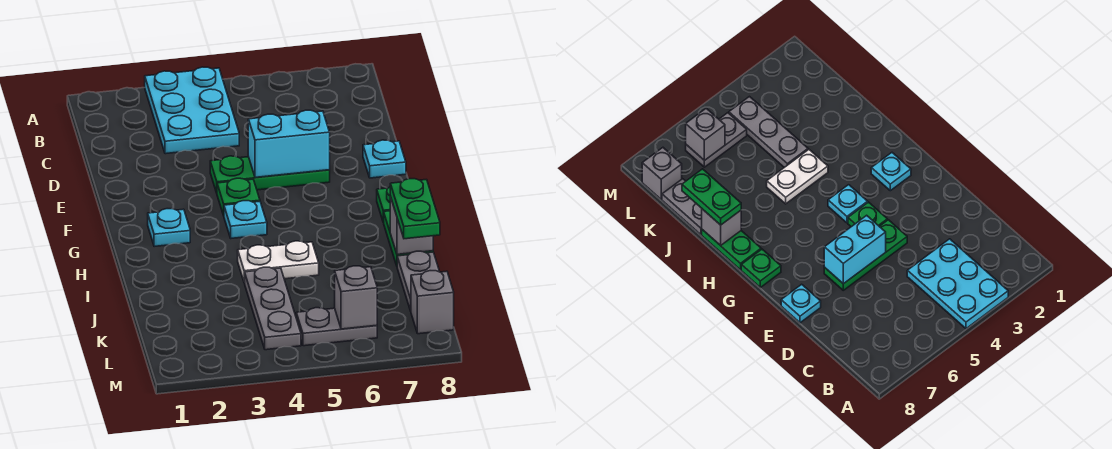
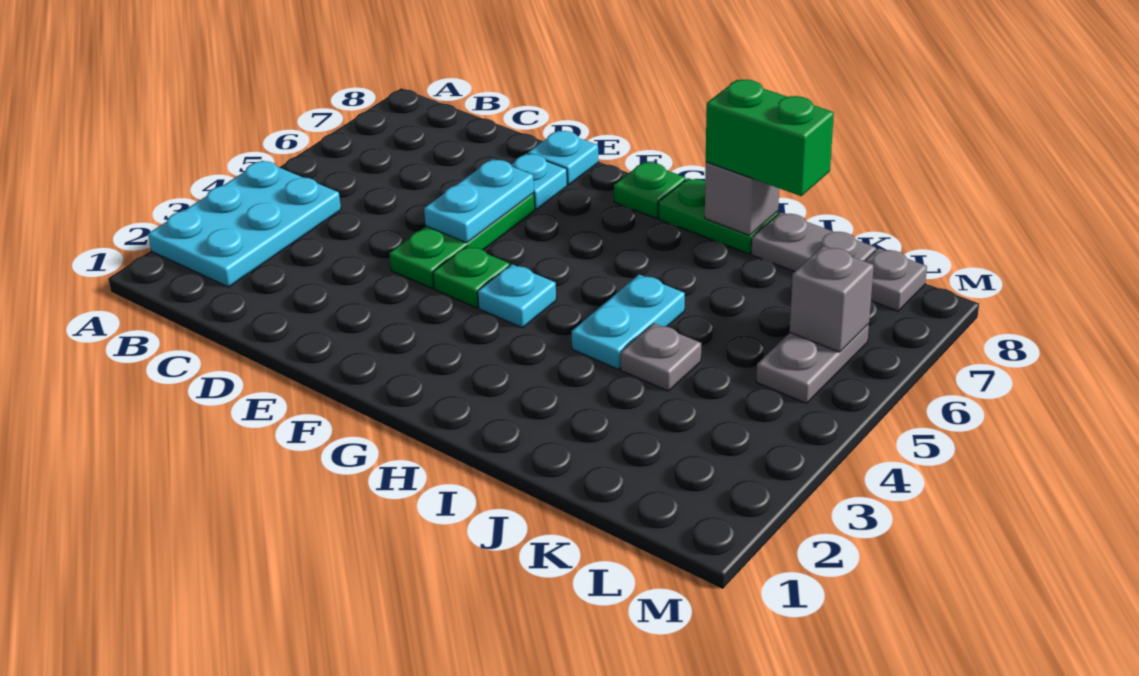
cyan plate A3:C4 level 1 -> cyan plate A2:B4 level 1
cyan brick E5:E6 level 2 -> cyan plate E5:E6 level 2
cyan plate G2 level 1 -> cyan plate E7 level 1
white plate I4:I5 level 1 -> cyan plate I4:I5 level 1
green plate I8:J8 level 3 -> green brick I8:J8 level 3
grey plate J4:L4 level 1 -> grey plate J4 level 1
grey brick L8 level 1 -> grey plate L8 level 1

